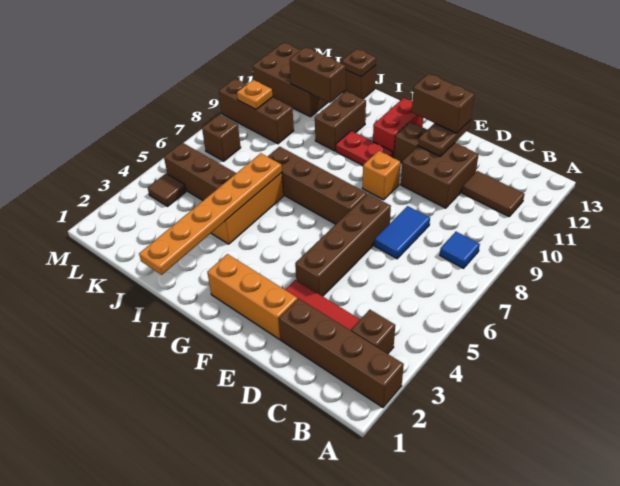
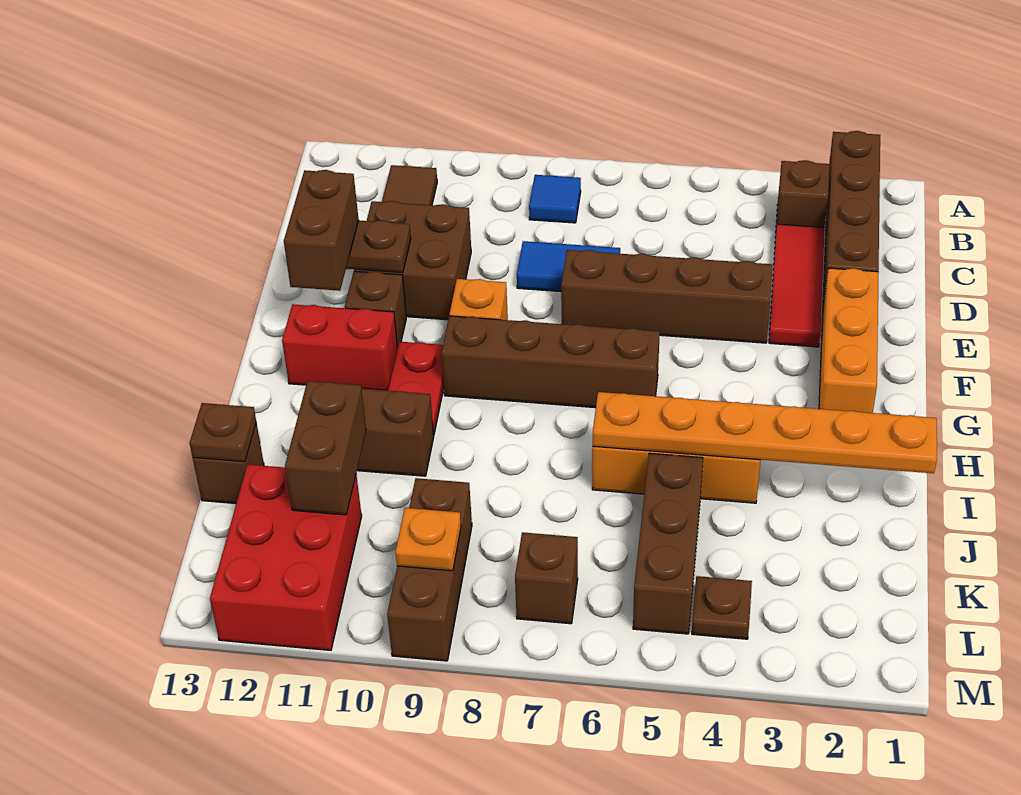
brown brick F7:I7 level 1 -> brown brick G6:G9 level 1
brown brick K11:M12 level 1 -> red brick K11:M12 level 1
brown tile L4 level 1 -> brown plate L4 level 1

